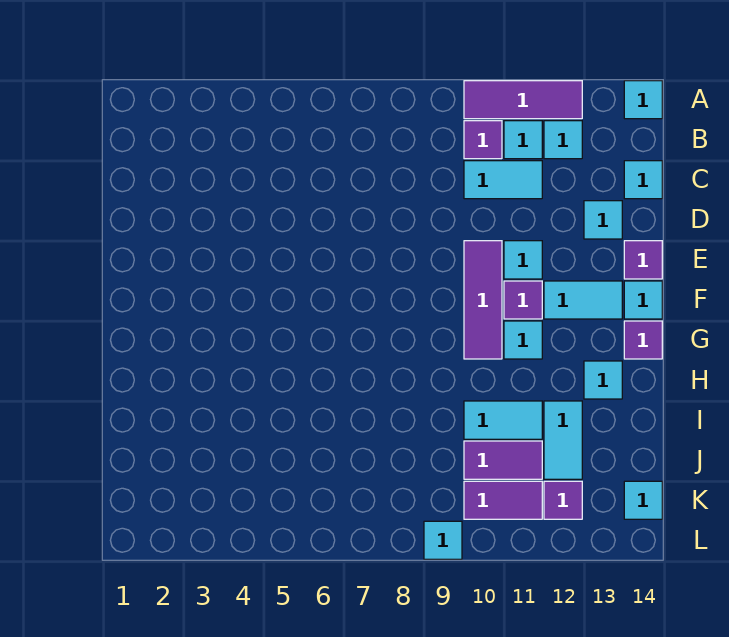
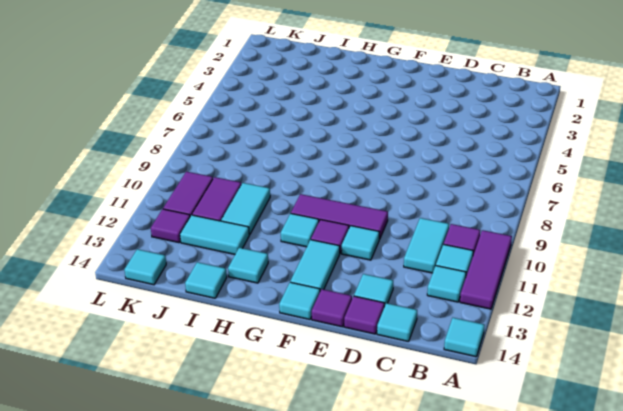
purple tile G14 level 1 -> purple tile D14 level 1
cyan tile L9 level 1 -> cyan tile I14 level 1

